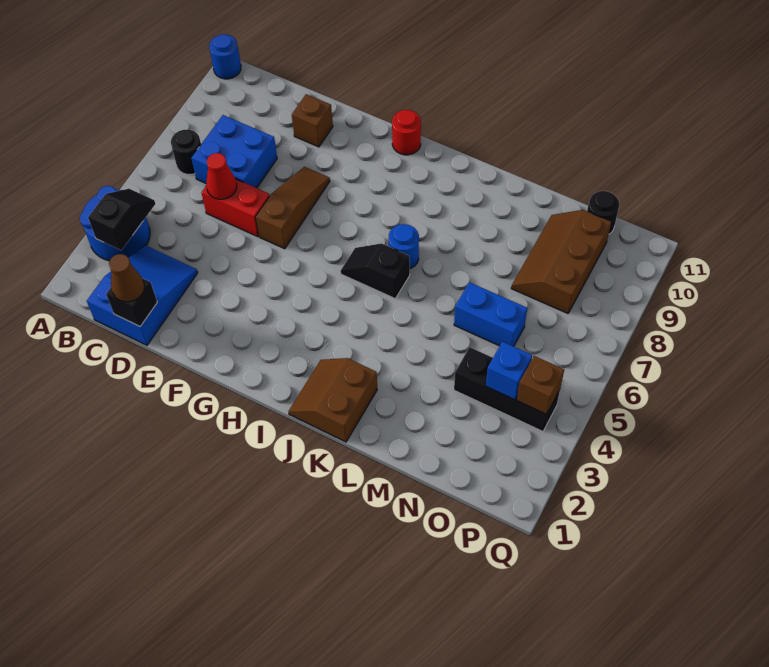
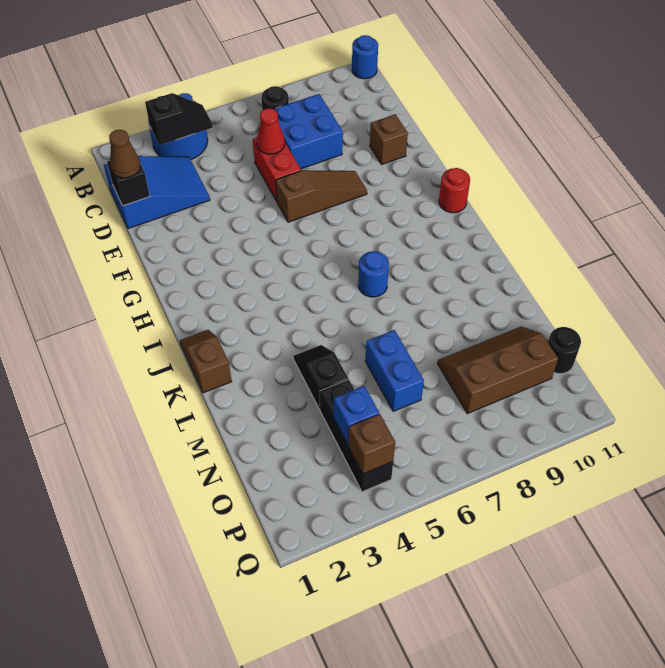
black slope I6:J6 level 1 top J -> black slope L4:M4 level 1 top M
brown slope J1:K2 level 1 top K -> brown slope J1:K1 level 1 top K

